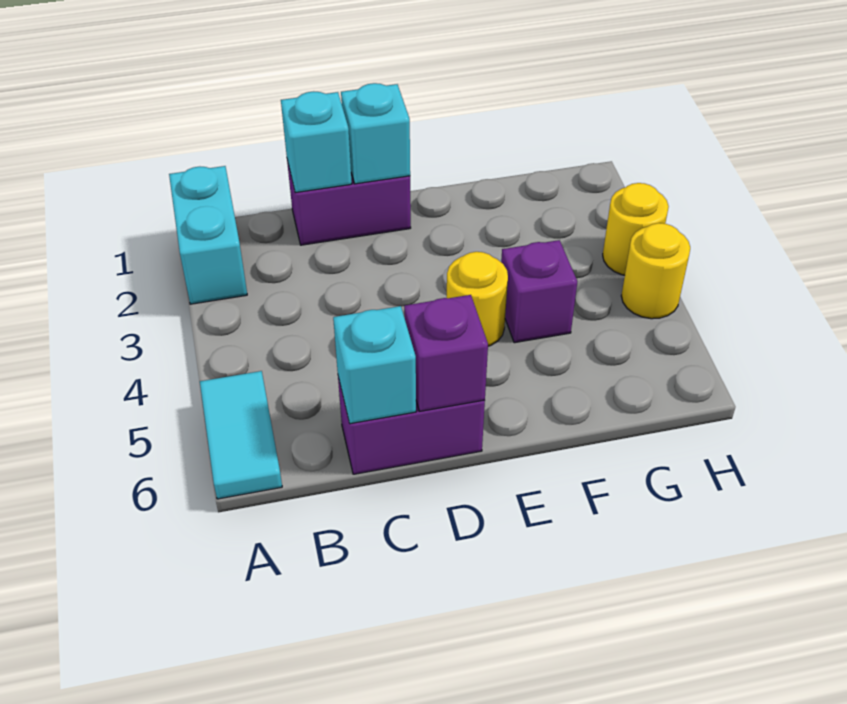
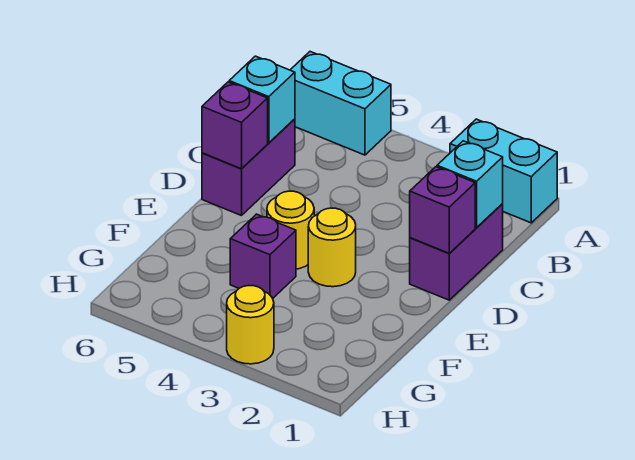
cyan tile A5:A6 level 1 -> cyan brick A5:A6 level 1
cyan brick D1 level 2 -> purple brick D1 level 2
yellow round brick H4 level 1 -> yellow round brick E3 level 1

